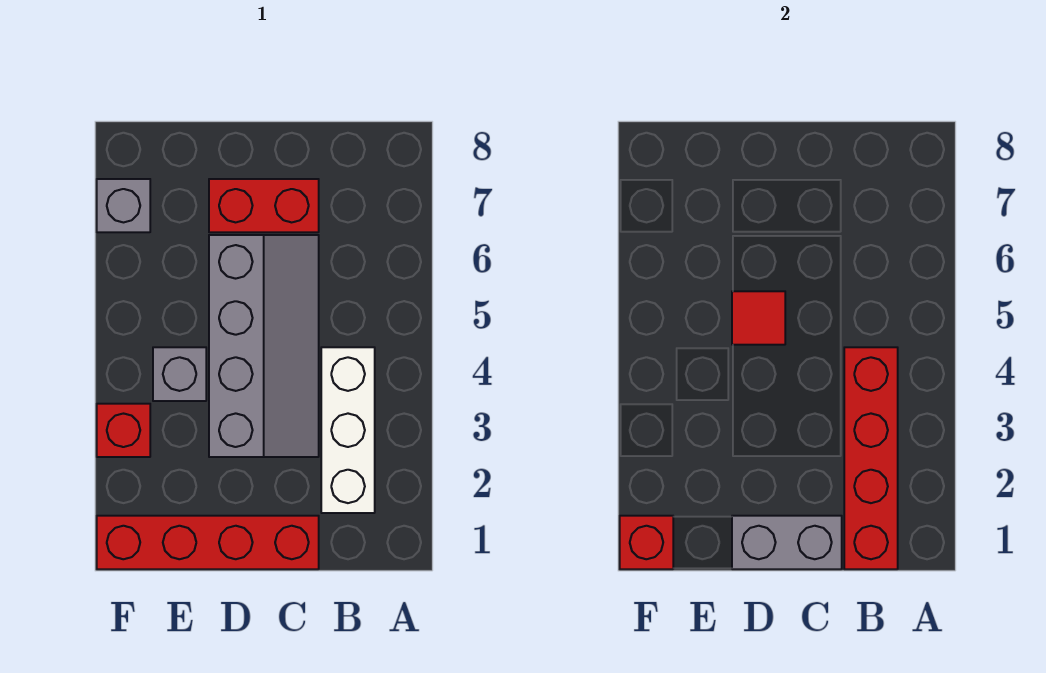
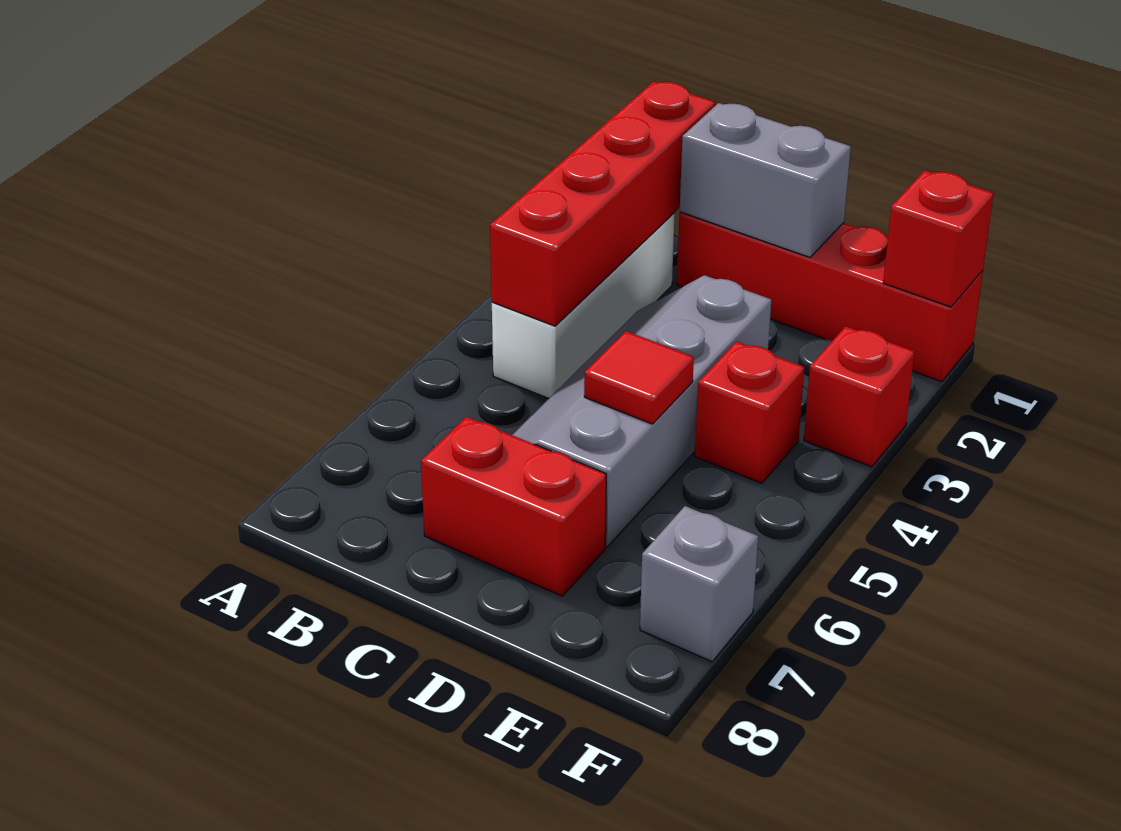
grey brick E4 level 1 -> red brick E4 level 1

